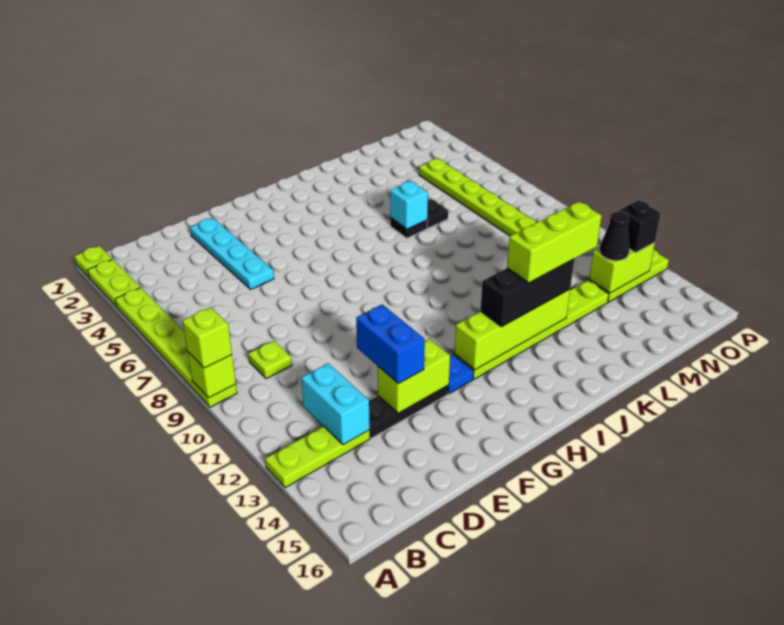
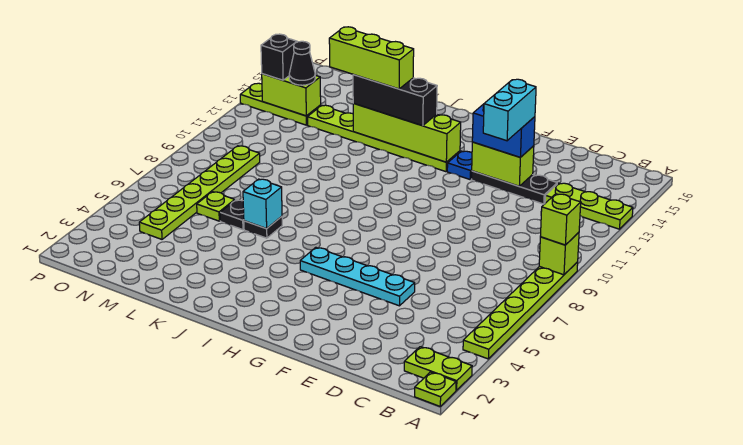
lime plate A2:A3 level 1 -> lime plate A2:B2 level 1
lime plate C9 level 1 -> lime plate M6 level 1
cyan brick C12:C13 level 2 -> cyan brick E12:E13 level 4
cyan plate E2:E5 level 1 -> cyan plate E5:H5 level 1
blue brick E12:E13 level 3 -> blue brick E13:F13 level 3

